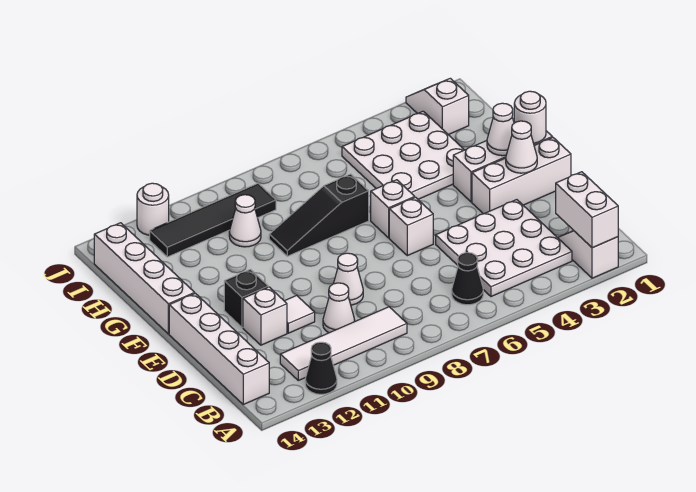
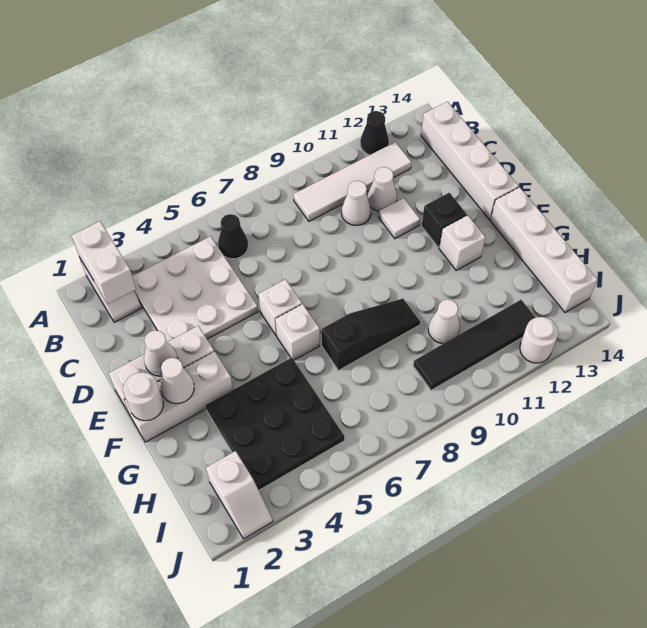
white cone D9 level 1 -> white cone C11 level 1
white brick D12 level 1 -> white brick F12 level 1
white plate G3:I5 level 1 -> black plate G3:I5 level 1

